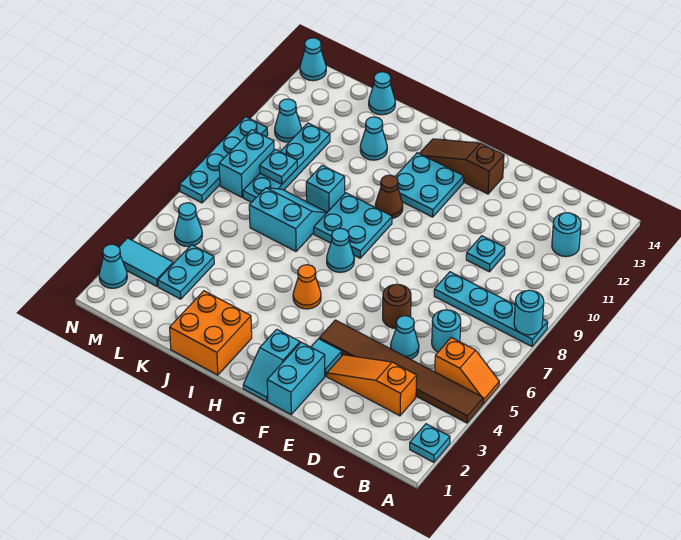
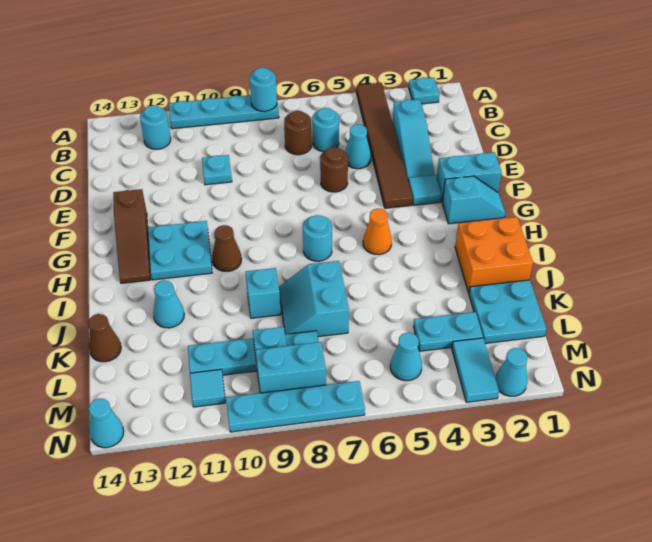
orange slope A5:B5 level 1 top B -> none
cyan plate A8:D8 level 1 -> cyan plate A8:A11 level 1
orange slope C3:E3 level 1 top C -> cyan slope C3:E3 level 1 top C
none -> brown round brick C7 level 1
cyan cone H7 level 1 -> cyan round brick H7 level 1
cyan plate H8:I9 level 1 -> cyan plate K1:L2 level 1
cyan cone K14 level 1 -> brown cone K14 level 1
cyan cone M11 level 1 -> cyan tile M11 level 1

